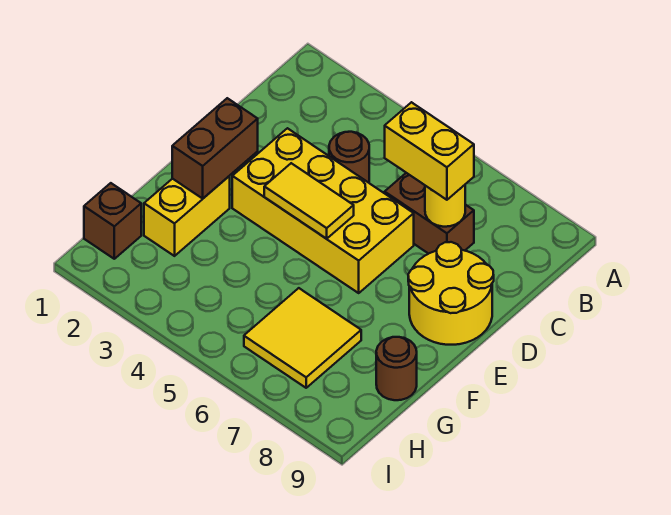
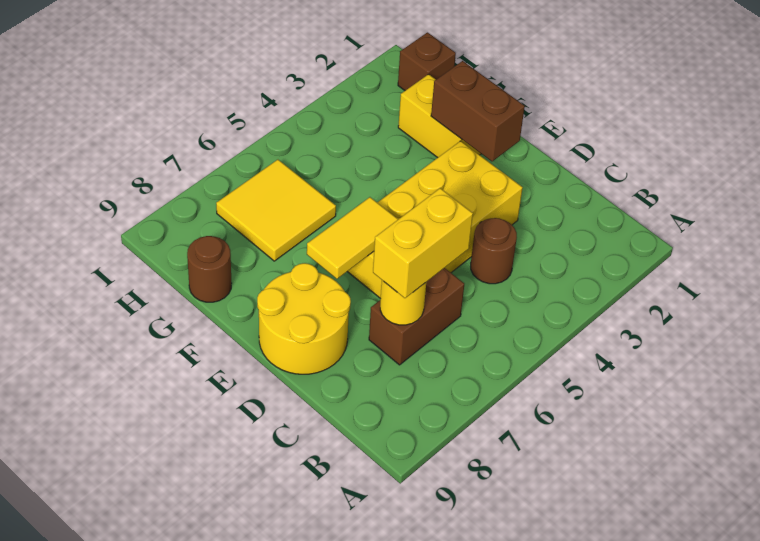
yellow tile E4:E5 level 2 -> yellow tile E6:E7 level 2

